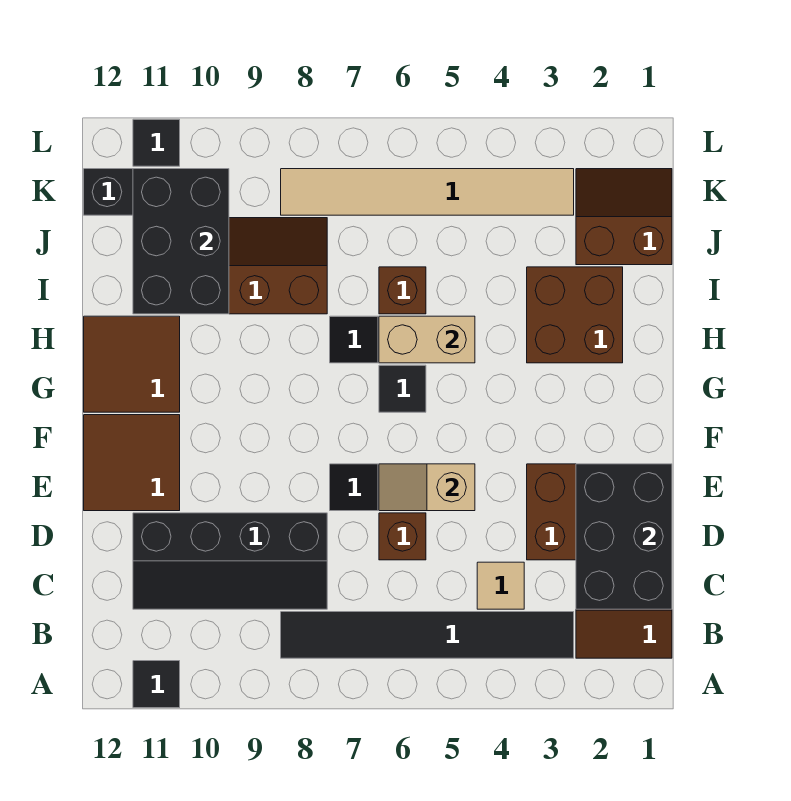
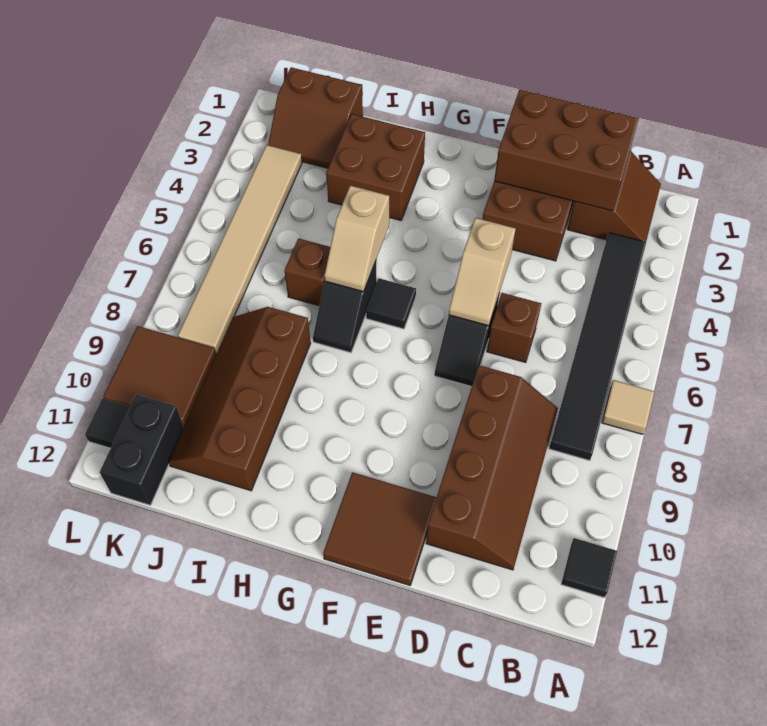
black brick C1:E2 level 2 -> brown brick C1:E2 level 2
tan tile C4 level 1 -> tan tile A7 level 1
black slope C8:D11 level 1 top D -> brown slope C8:D11 level 1 top D
brown tile G11:H12 level 1 -> brown tile K9:L10 level 1
tan brick H5:H6 level 2 -> tan slope H5:H6 level 2 top 5
black brick I10:K11 level 2 -> none
brown slope J1:K2 level 1 top J -> brown slope J1:K2 level 1 top 1

